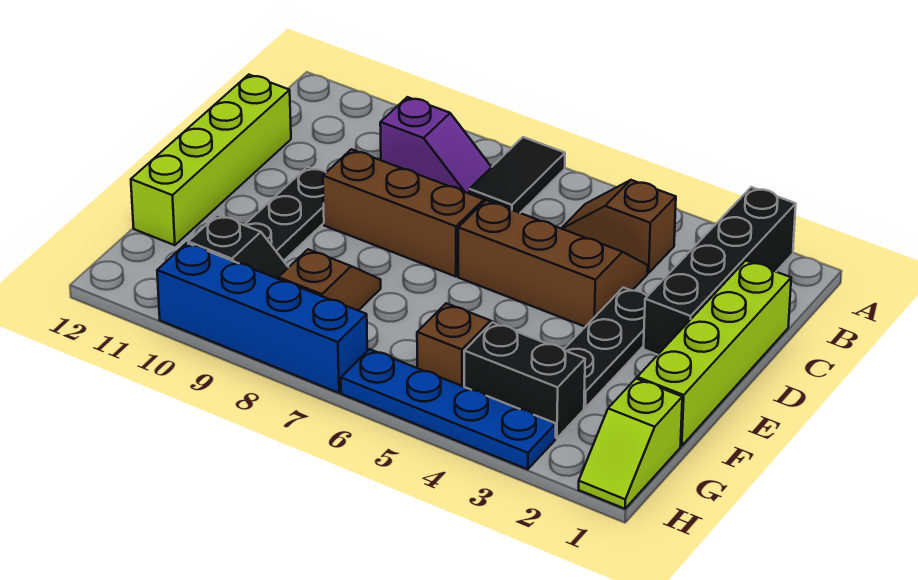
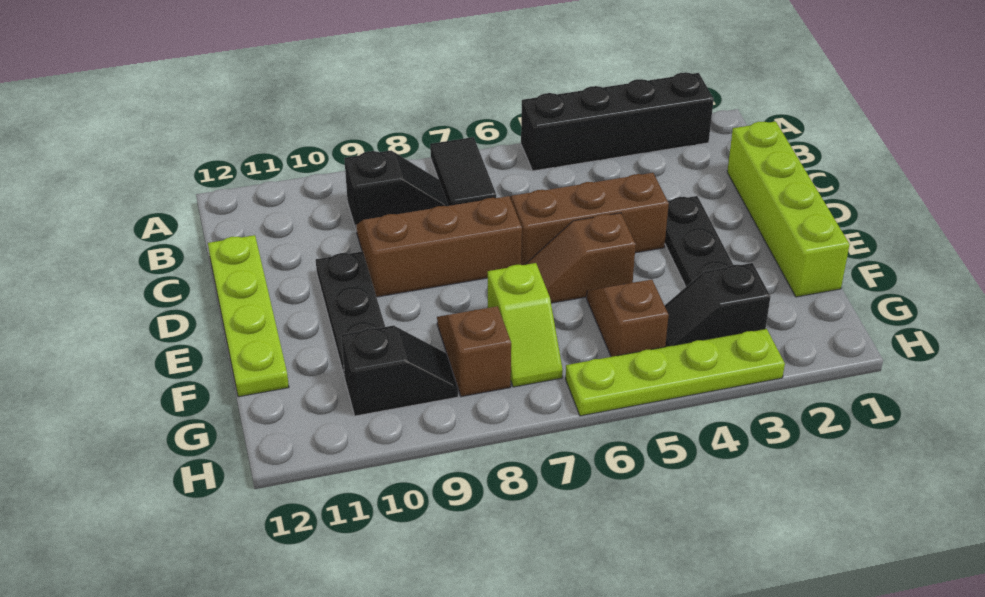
black brick A2:D2 level 1 -> black brick A2:A5 level 1
brown slope B4:B5 level 1 top 4 -> brown slope E5:E6 level 1 top 5
purple slope B8:B9 level 1 top 9 -> black slope B8:B9 level 1 top 9
lime brick C12:F12 level 1 -> lime plate C12:F12 level 1
lime slope G1:H1 level 1 top G -> lime slope F7:G7 level 1 top F
black brick G3:G4 level 1 -> black slope G3:G4 level 1 top 3
blue plate H3:H6 level 1 -> lime plate H3:H6 level 1
blue brick H7:H10 level 1 -> none

